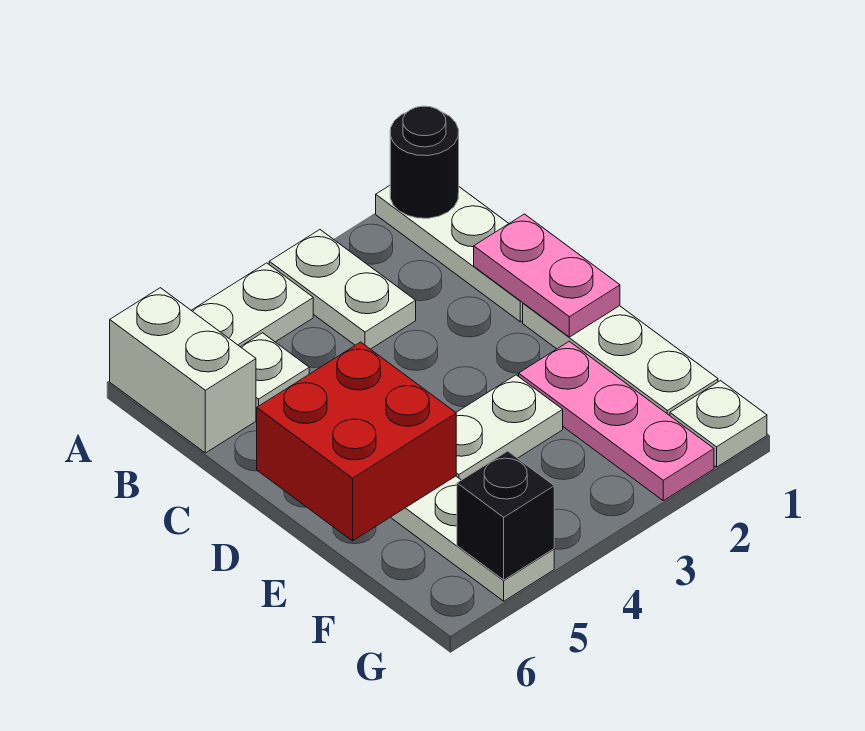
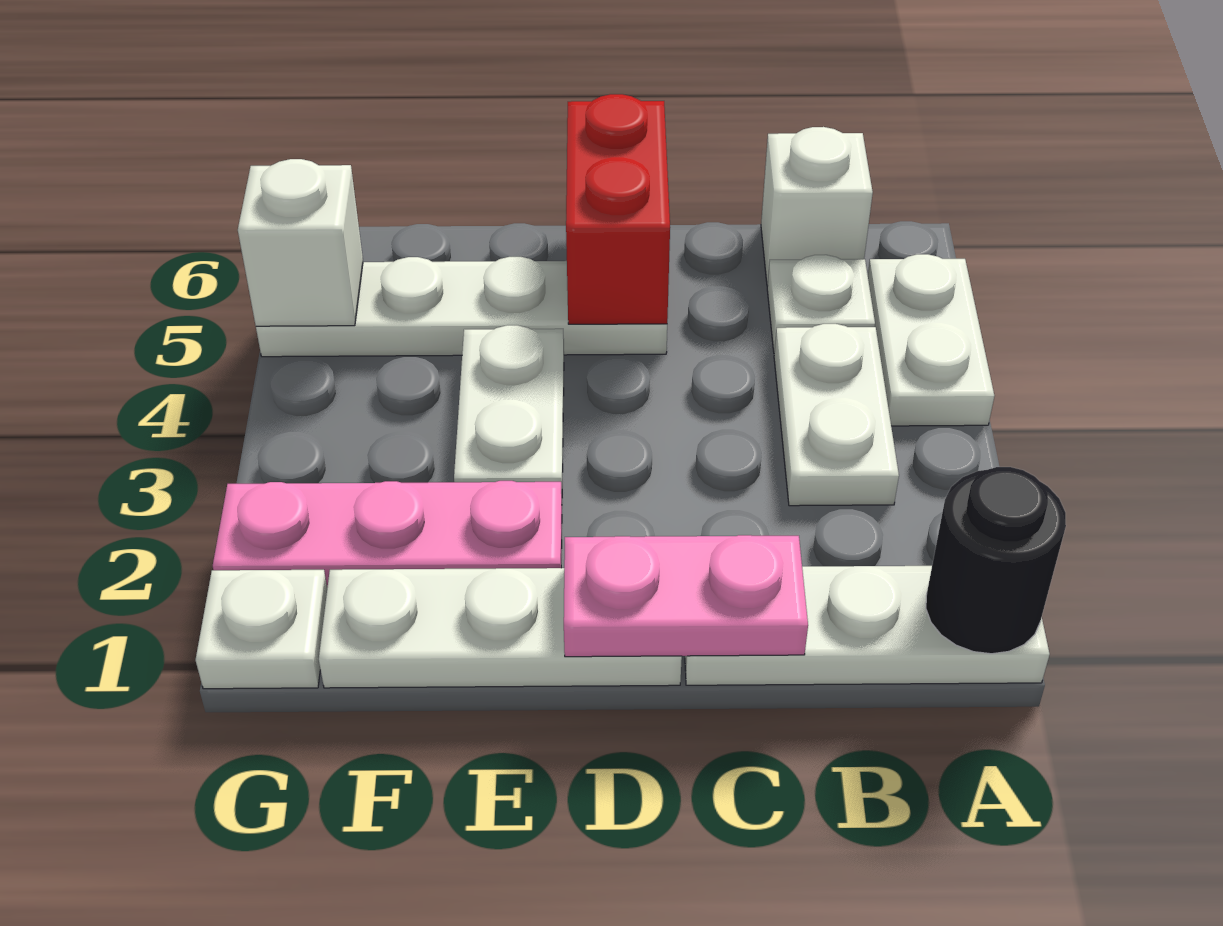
white plate A3:B3 level 1 -> white plate B3:B4 level 1
white brick A6:B6 level 1 -> white brick B6 level 1
red brick D5:E6 level 2 -> red brick D5:D6 level 2
black brick G5 level 2 -> white brick G5 level 2

